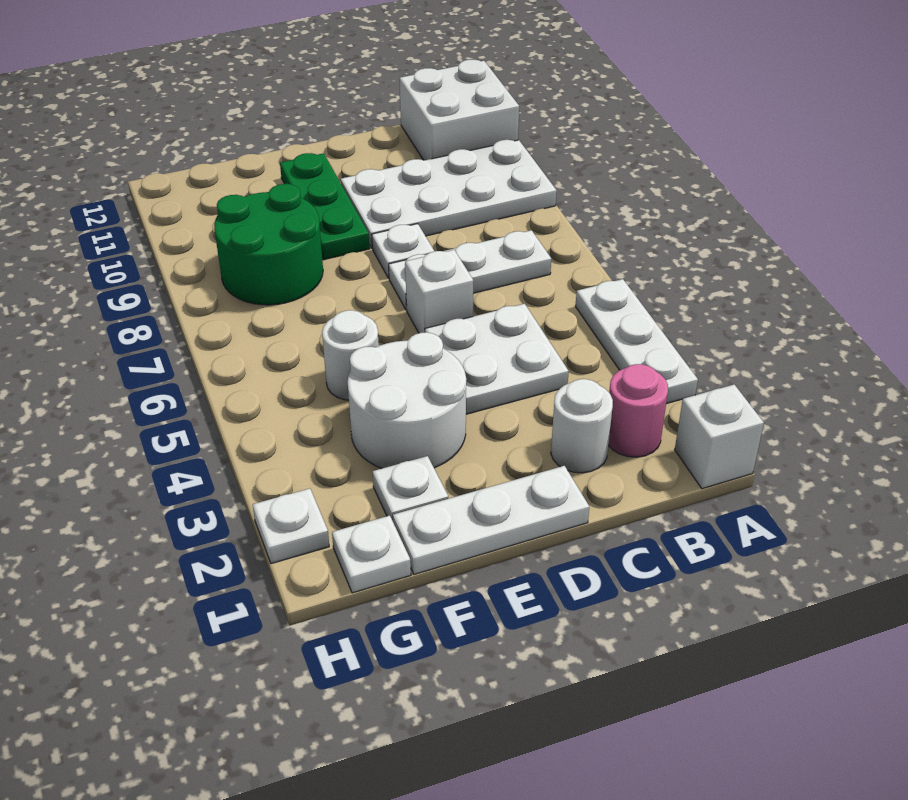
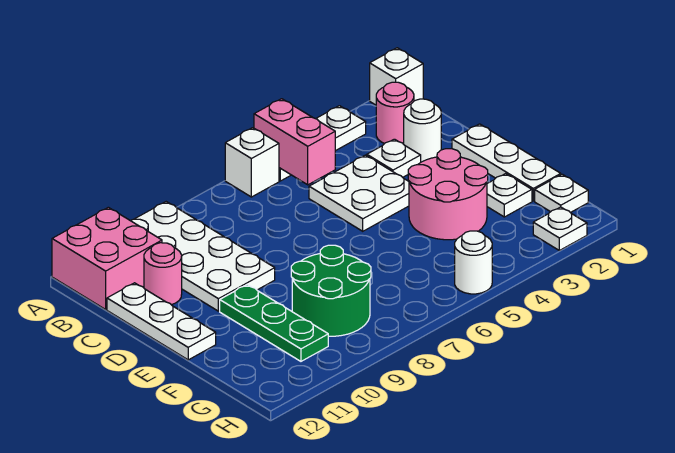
none -> pink brick A5:B5 level 2
white brick A11:B12 level 1 -> pink brick A11:B12 level 1
white plate B7:D7 level 1 -> white plate C12:E12 level 1
none -> pink round brick C11 level 1
white brick D6 level 1 -> white brick A6 level 1
white plate D8 level 1 -> white plate C3 level 1
white round brick E3:F4 level 1 -> pink round brick E3:F4 level 1
green plate E9:E11 level 1 -> green plate E10:G10 level 1
white round brick F5 level 1 -> white round brick H5 level 1

